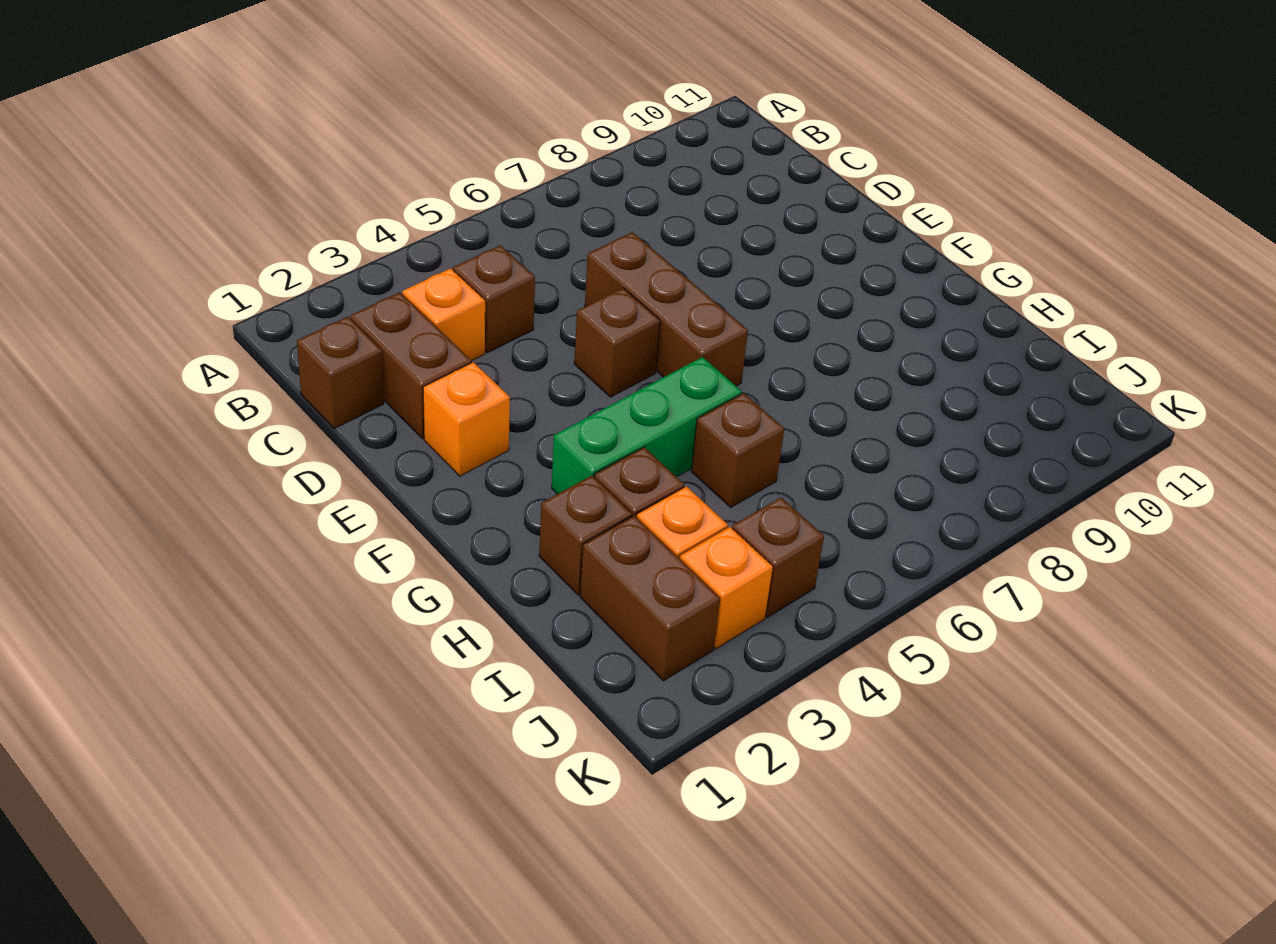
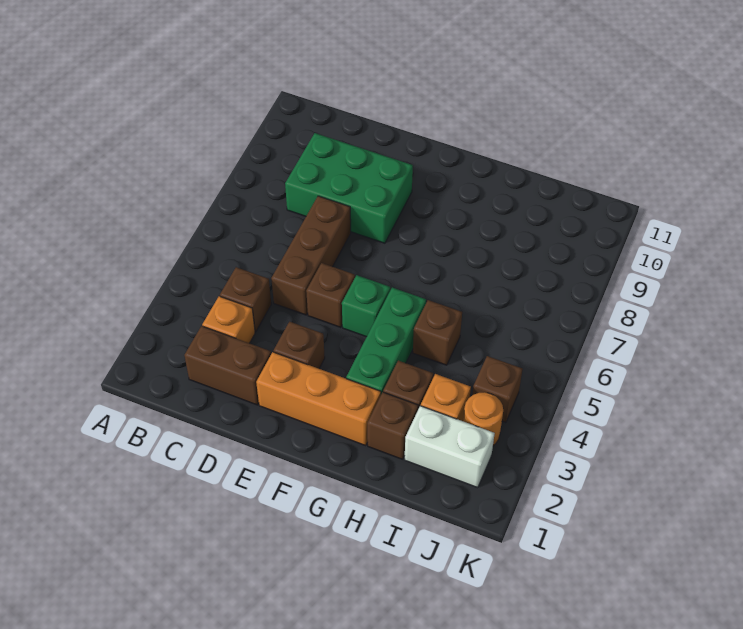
brown brick C1 level 1 -> brown brick E3 level 1
none -> green brick C8:E9 level 1
brown brick D6:F6 level 1 -> brown brick D5:D7 level 1
orange brick E2 level 1 -> orange brick E2:G2 level 1
none -> green brick F5 level 1
brown brick I2:J2 level 1 -> white brick I2:J2 level 1
orange brick J3 level 1 -> orange round brick J3 level 1

